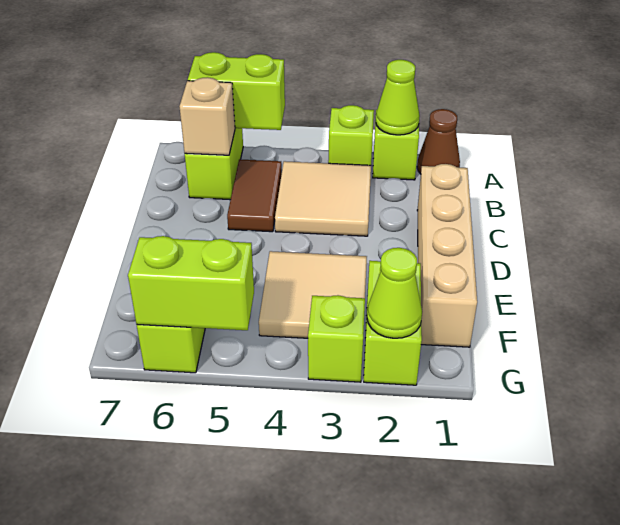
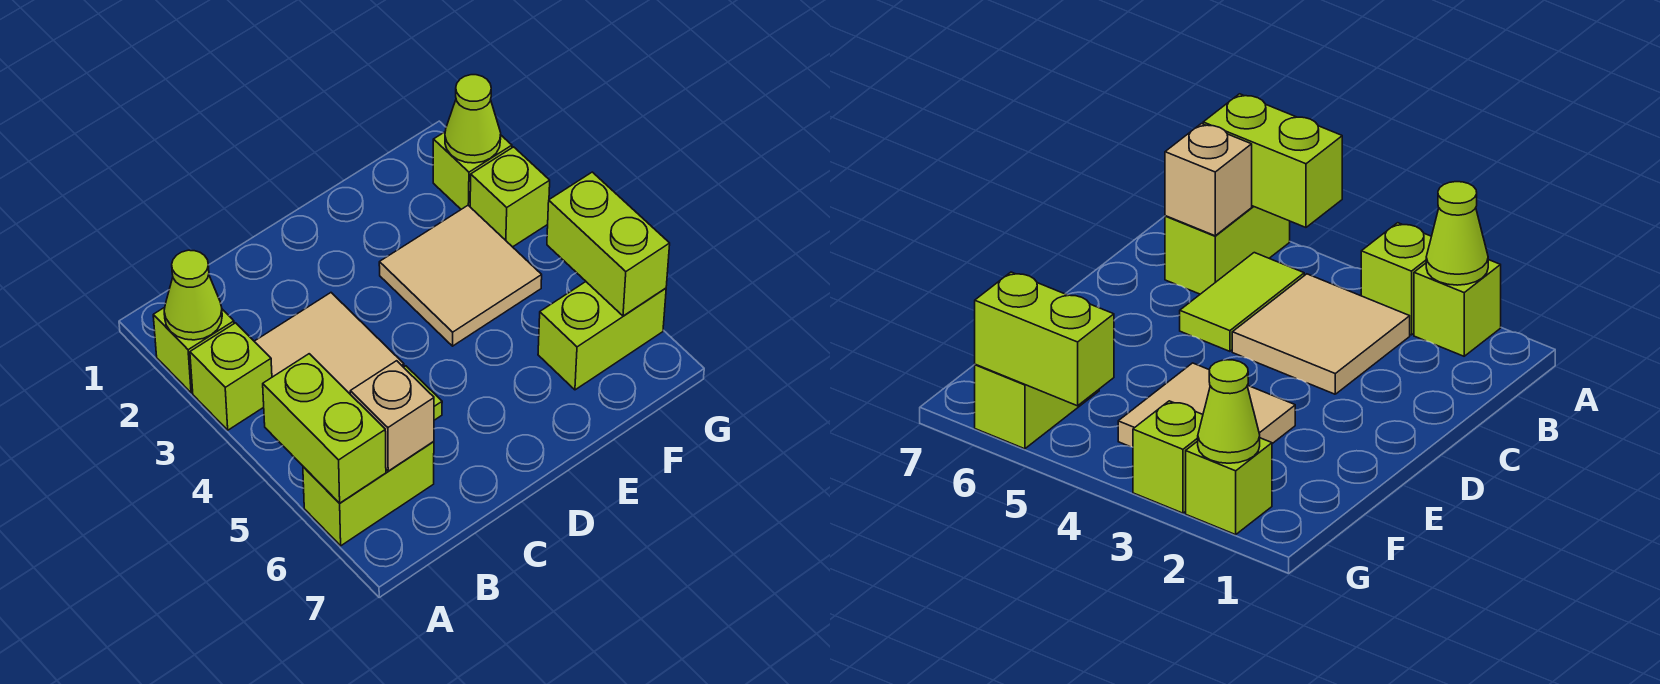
brown cone A1 level 1 -> none
brown tile B5:C5 level 1 -> lime tile B5:C5 level 1
tan brick C1:F1 level 1 -> none
lime brick F2:G2 level 1 -> lime brick G2 level 1

